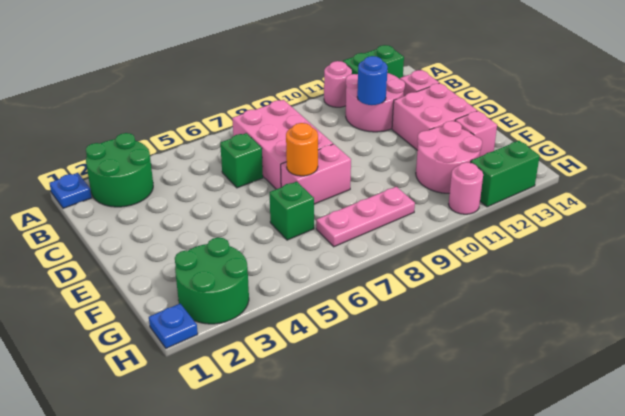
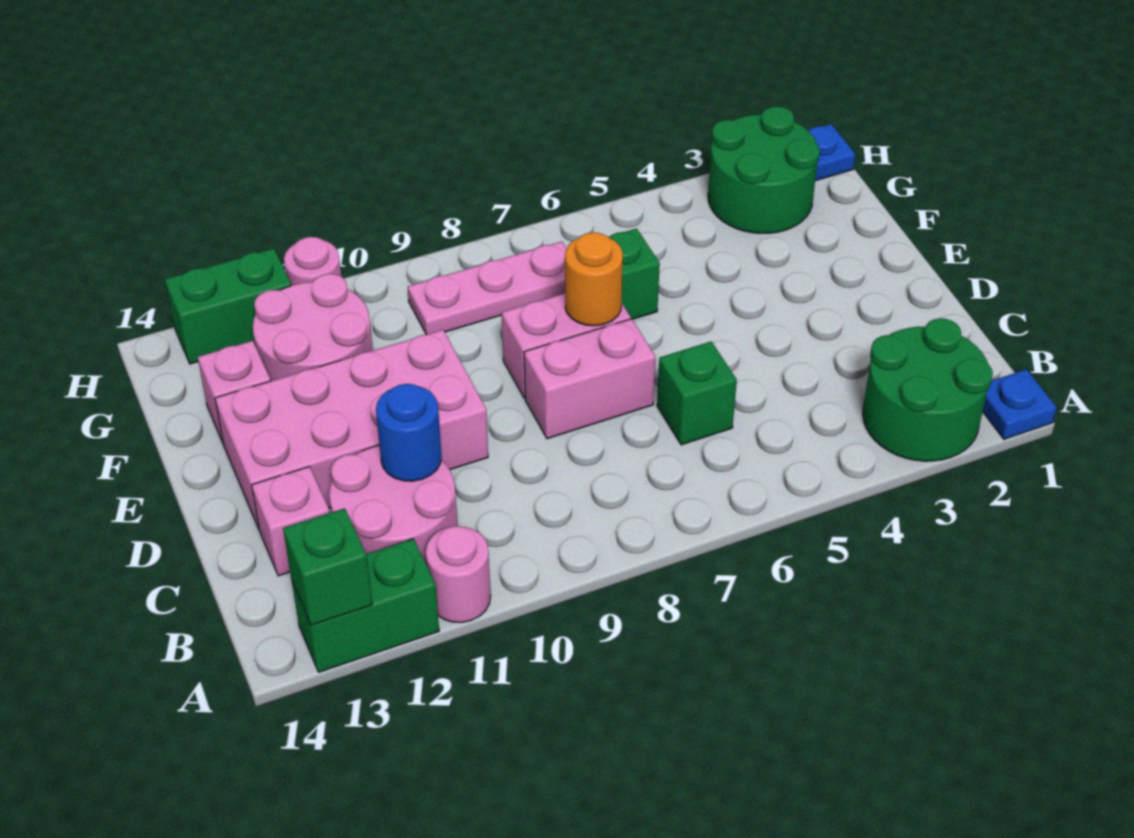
none -> green brick A13 level 2
pink brick B7:D8 level 1 -> pink brick D7:D8 level 1
pink brick D12:E13 level 1 -> pink brick D10:E13 level 1

